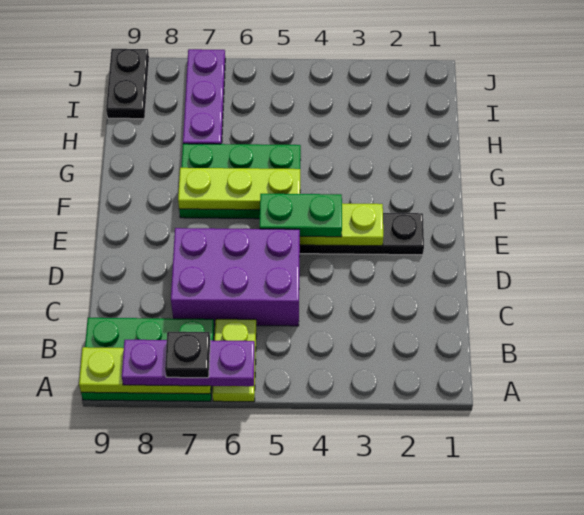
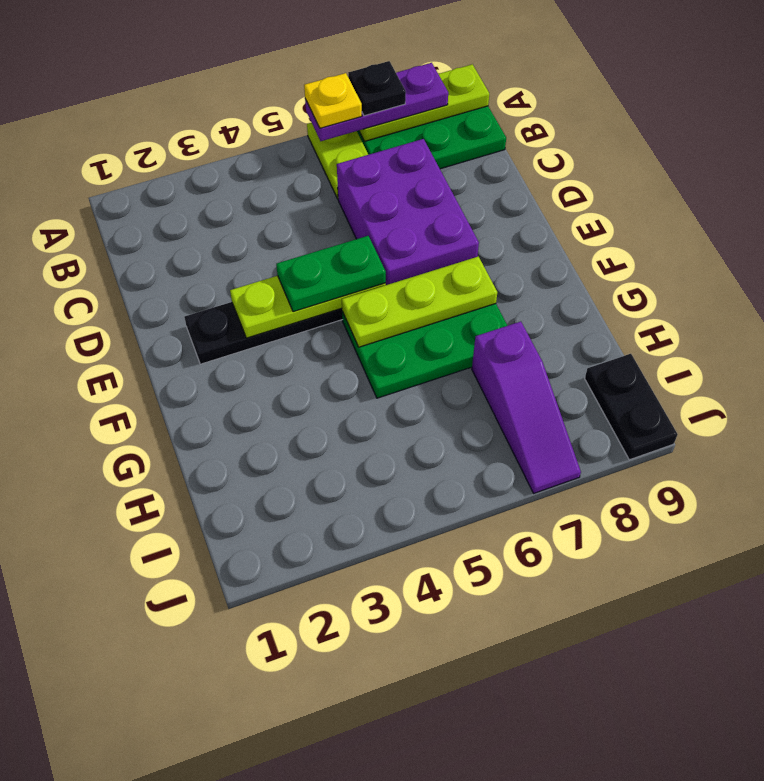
none -> yellow plate A6 level 4
purple brick C5:D7 level 1 -> purple brick C6:E7 level 1
purple plate H7:J7 level 1 -> purple slope H7:J7 level 1 top H

